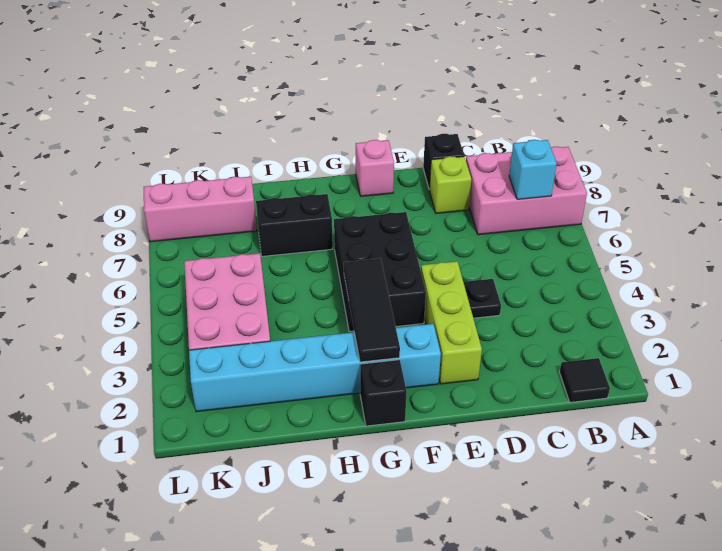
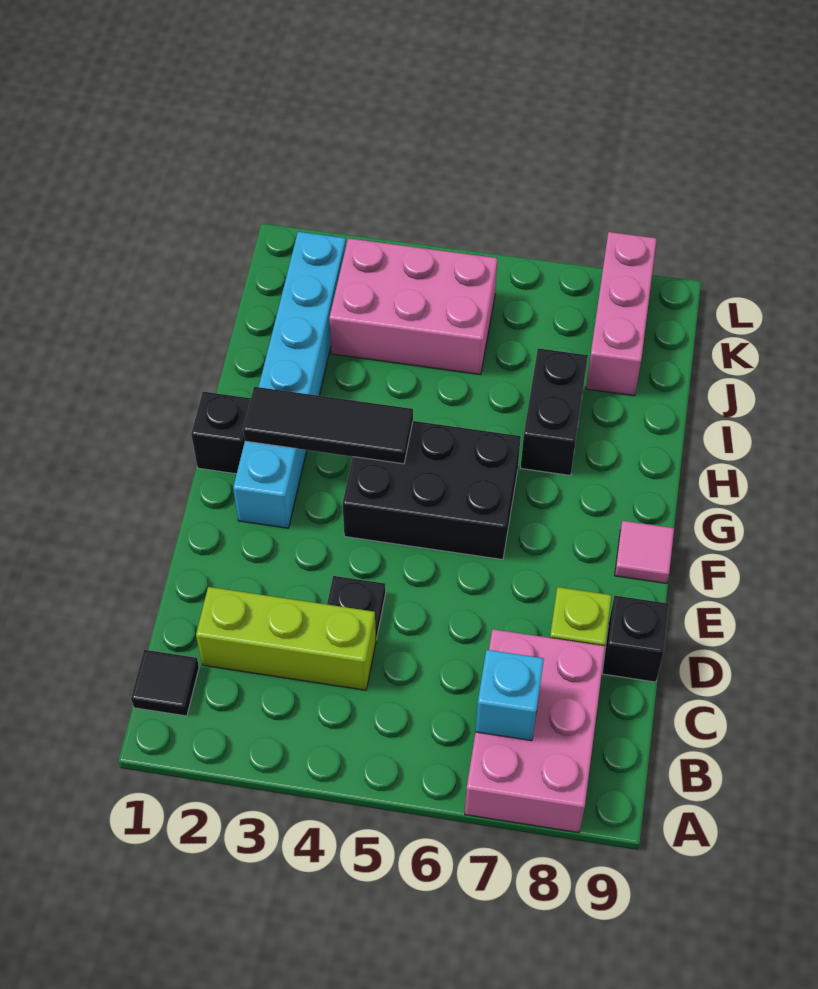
lime brick E2:E4 level 1 -> lime brick C2:C4 level 1
pink brick F9 level 1 -> pink tile F9 level 1

